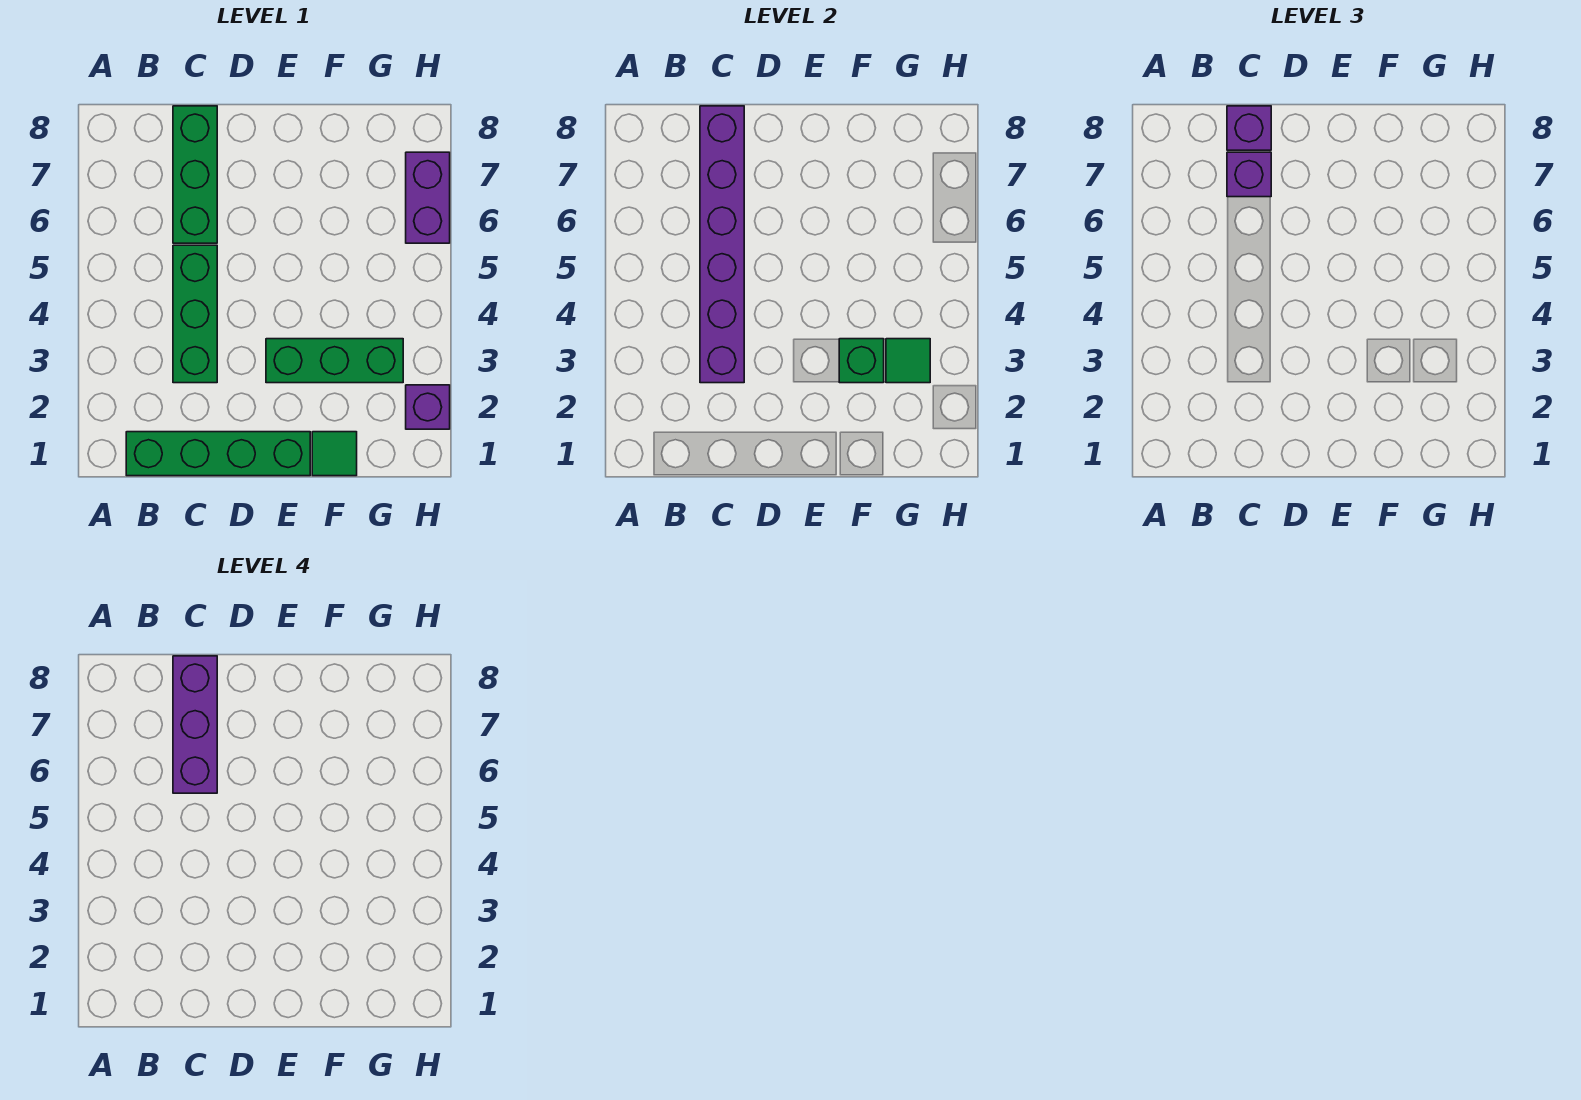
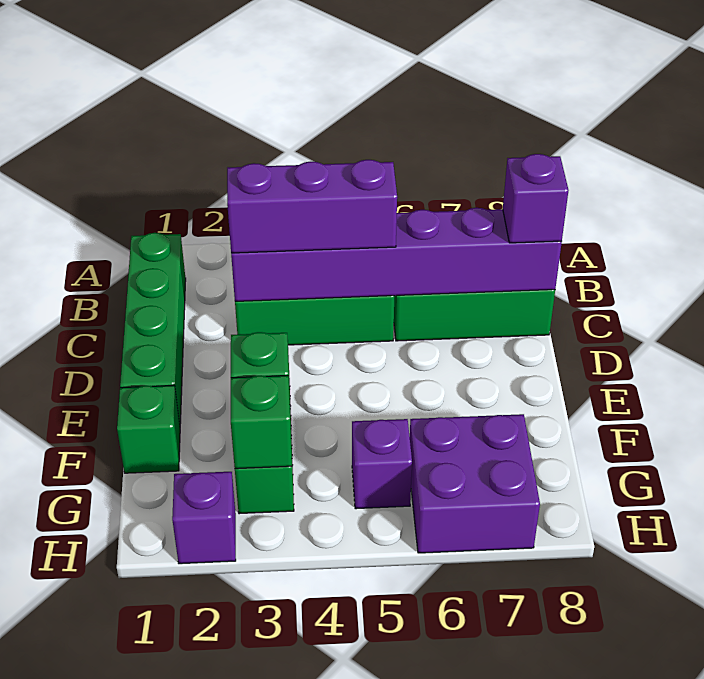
purple brick C6:C8 level 4 -> purple brick C3:C5 level 3
purple brick C7 level 3 -> purple brick G5 level 1
green tile F1 level 1 -> green brick F1 level 1
green tile G3 level 2 -> green brick G3 level 2
purple brick H6:H7 level 1 -> purple brick G6:H7 level 1

